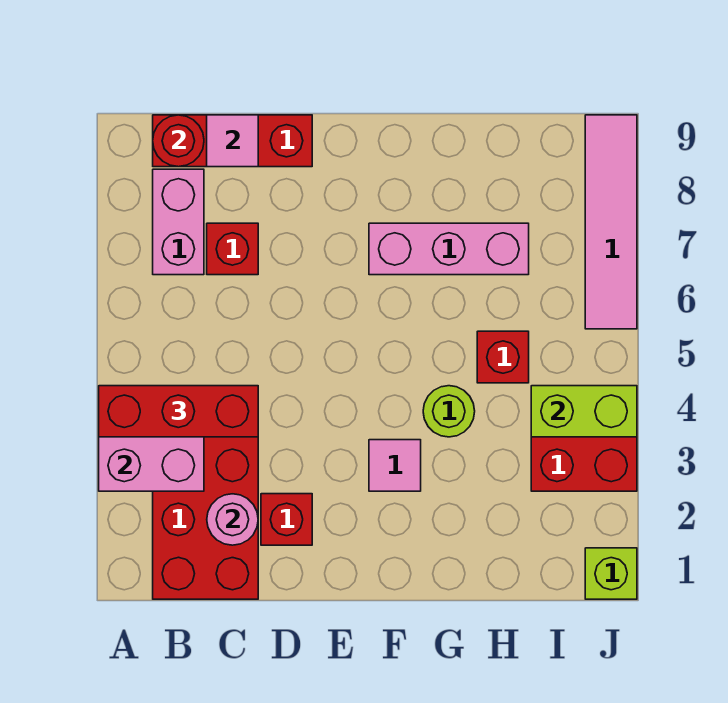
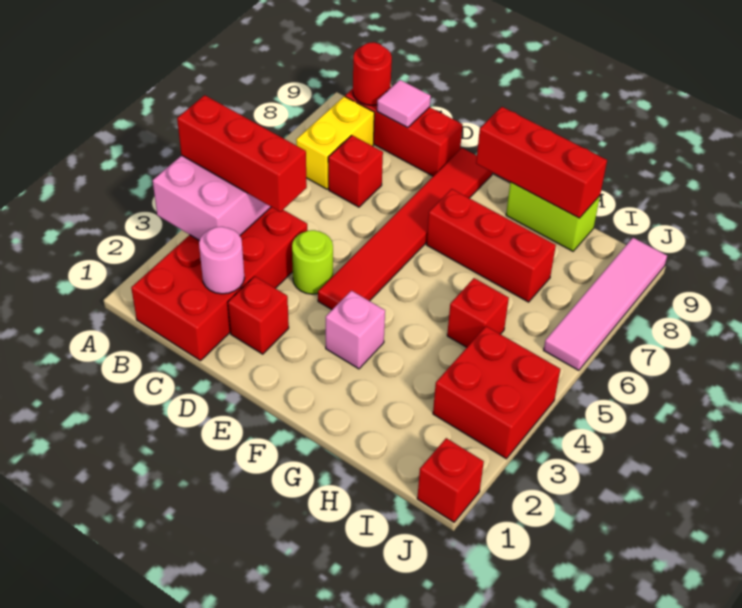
pink brick B7:B8 level 1 -> yellow brick B7:B8 level 1
none -> red tile E4:E9 level 1
pink tile F3 level 1 -> pink brick F3 level 1
pink brick F7:H7 level 1 -> red brick F7:H7 level 1
none -> red brick F9:H9 level 2
lime round brick G4 level 1 -> lime round brick D4 level 1
lime brick I4:J4 level 2 -> lime brick G9:H9 level 1
lime brick J1 level 1 -> red brick J1 level 1

